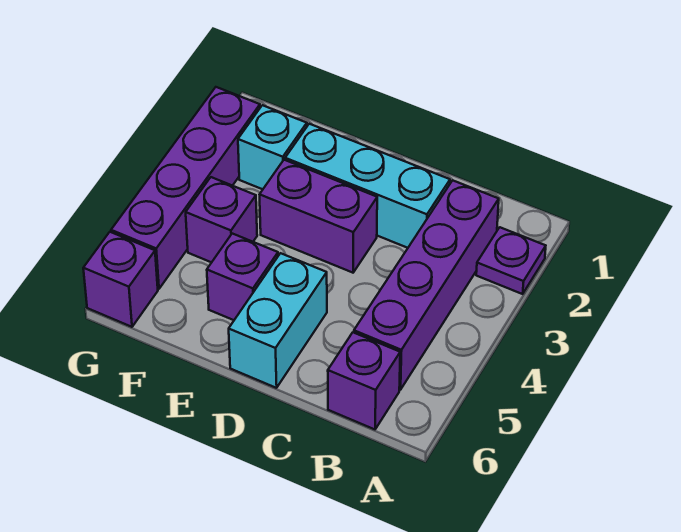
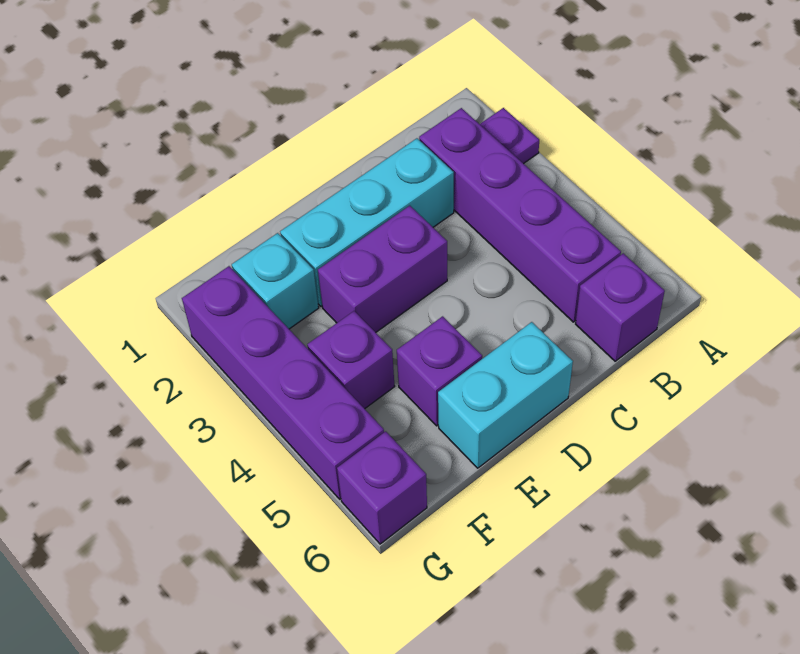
cyan brick D5:D6 level 1 -> cyan brick D6:E6 level 1

